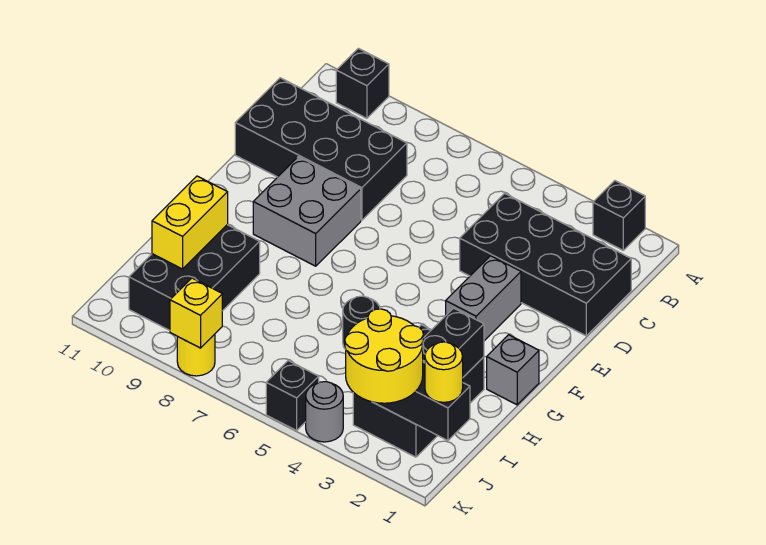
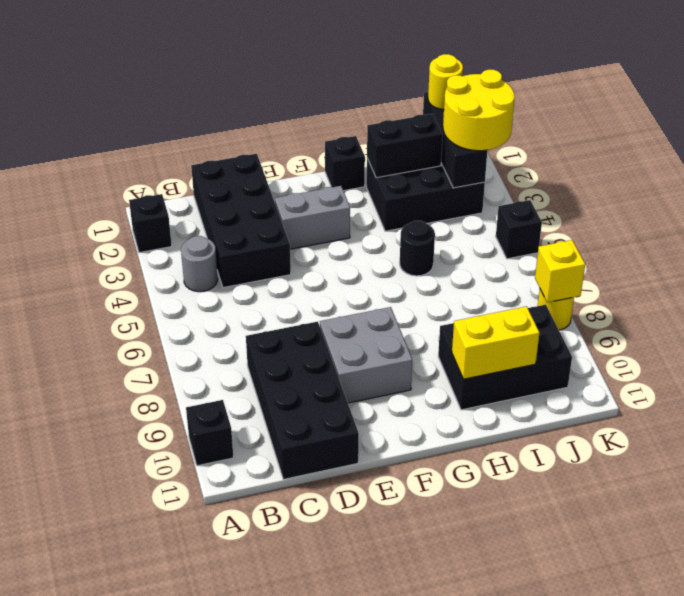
grey brick G1 level 1 -> black brick G1 level 1
grey round brick K4 level 1 -> grey round brick B4 level 1

